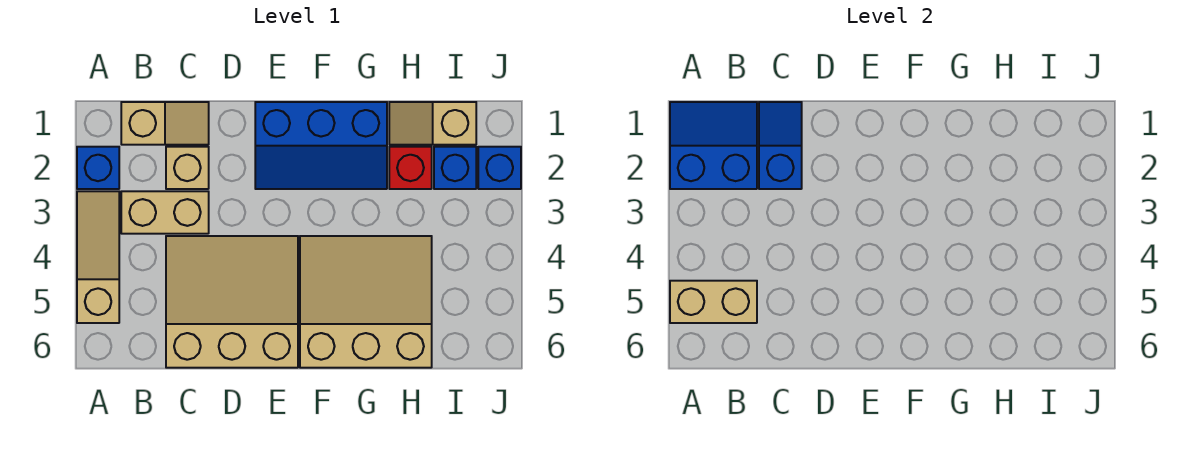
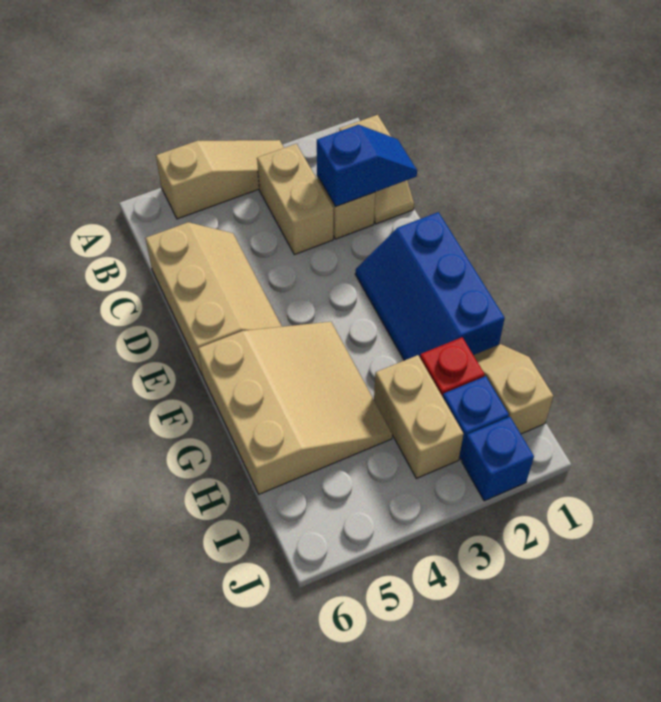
blue slope A1:B2 level 2 top 2 -> none
blue brick A2 level 1 -> none
tan brick A5:B5 level 2 -> tan brick H3:I3 level 1
tan slope C4:E6 level 1 top 6 -> tan slope C5:E6 level 1 top 6

